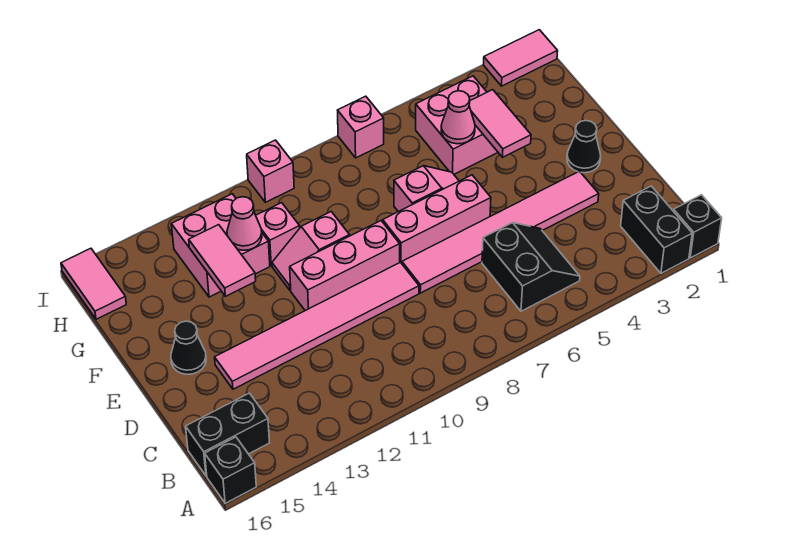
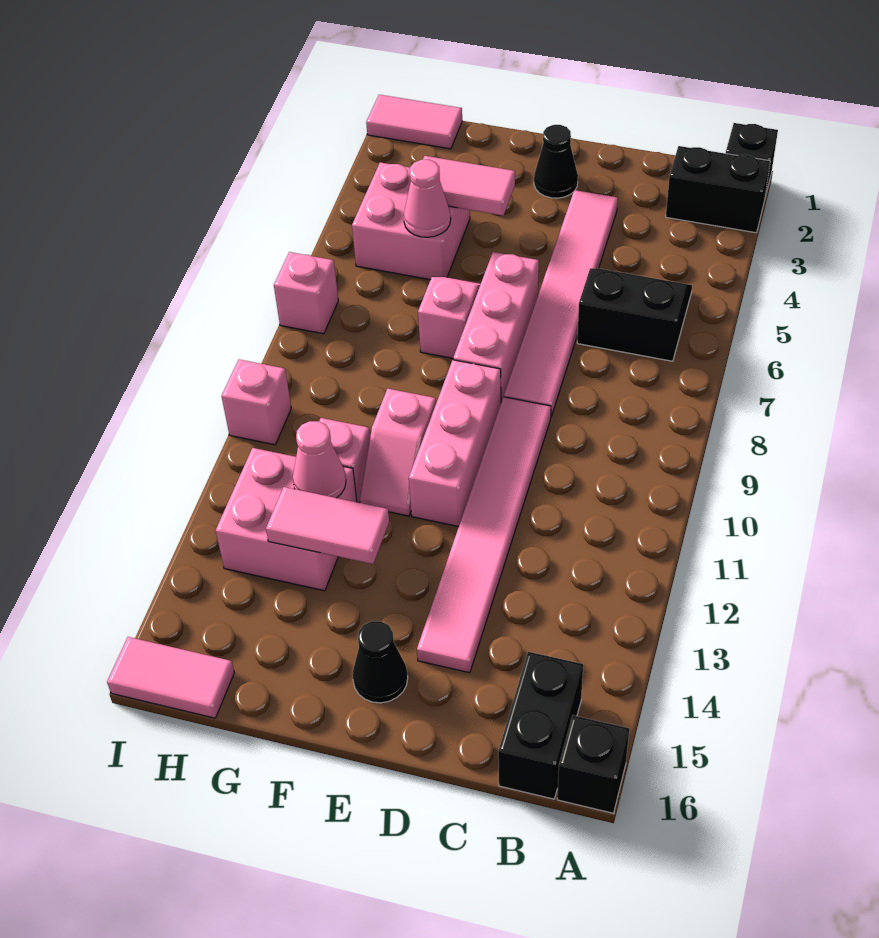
pink tile I1:I2 level 1 -> pink tile H1:I1 level 1

